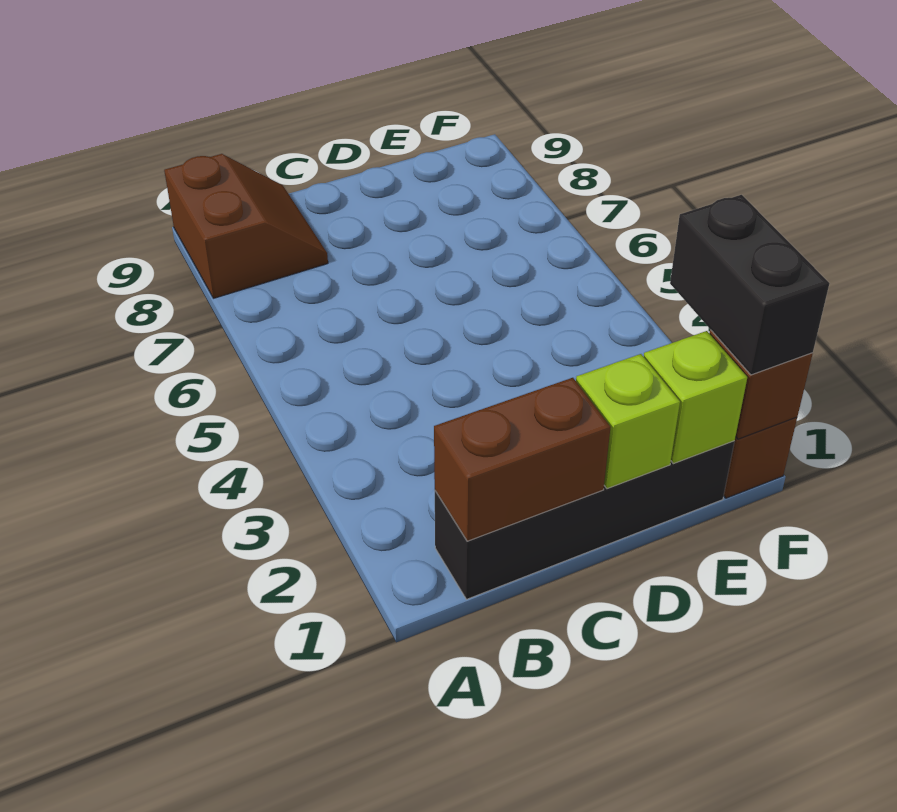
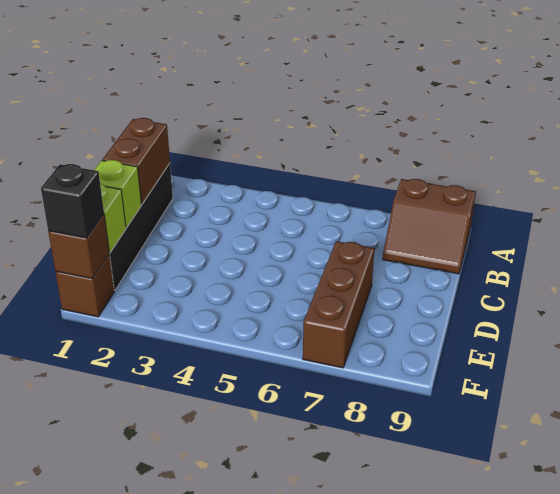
none -> brown brick D7:F7 level 1
black brick F1:F2 level 3 -> black brick F1 level 3

